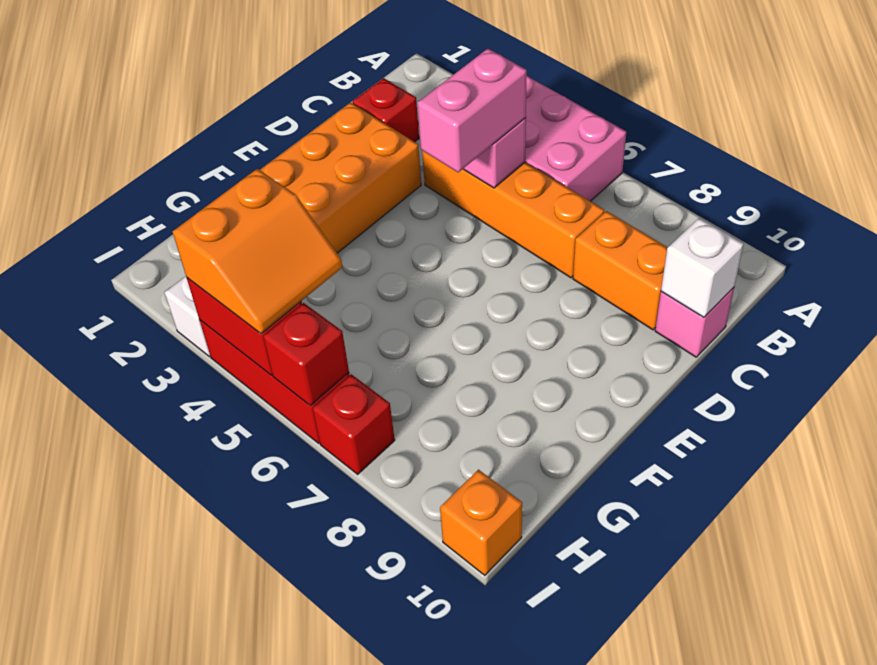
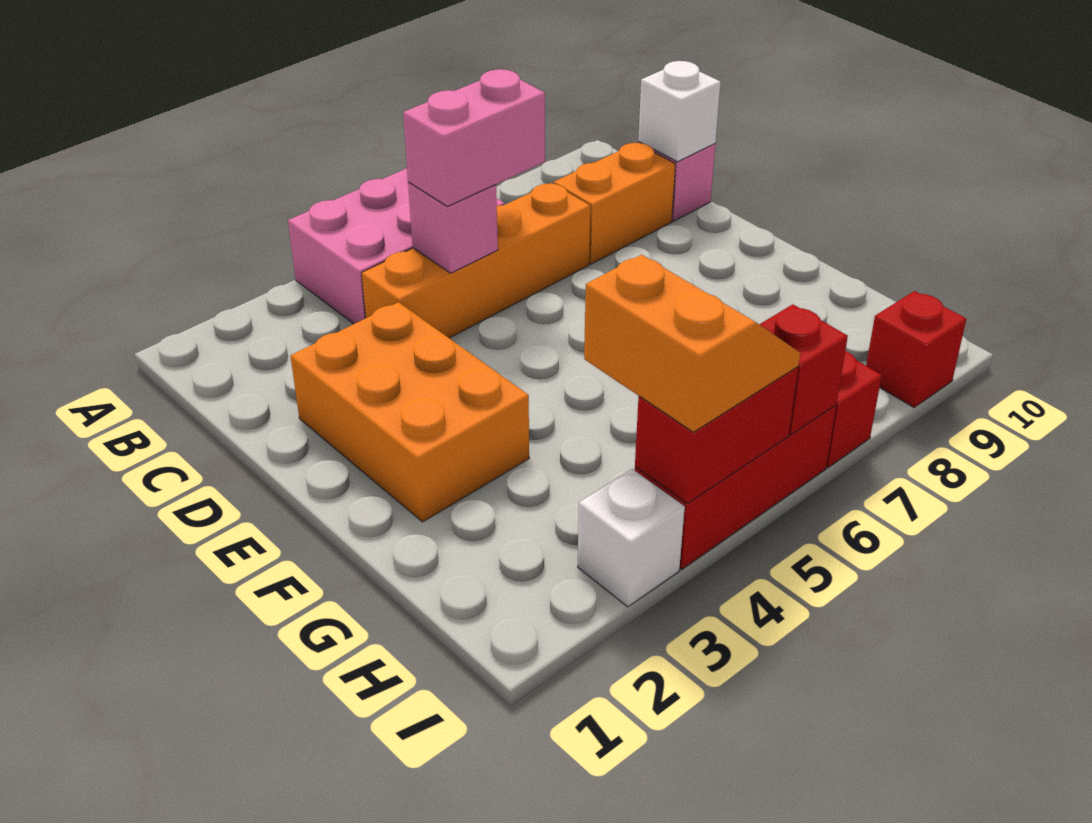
red brick C2 level 1 -> red brick I9 level 1
pink brick C5:D5 level 3 -> pink brick C5:C6 level 3
orange brick I10 level 1 -> none

